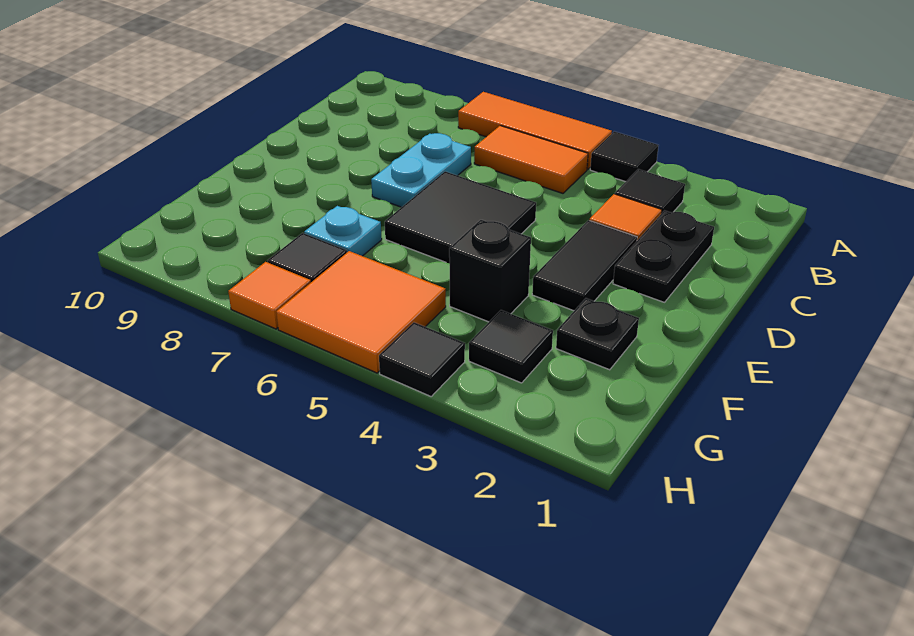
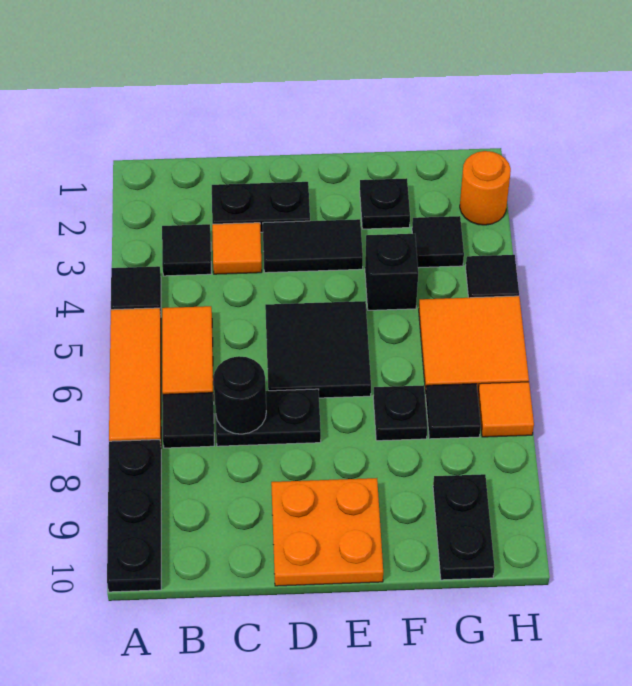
none -> black plate A8:A10 level 1
none -> black tile B7 level 1
cyan plate C7:D7 level 1 -> black plate C7:D7 level 1
none -> black round brick C7 level 2
none -> orange plate D9:E10 level 1
cyan plate F7 level 1 -> black plate F7 level 1
none -> black plate G9:G10 level 1
none -> orange round brick H2 level 1

